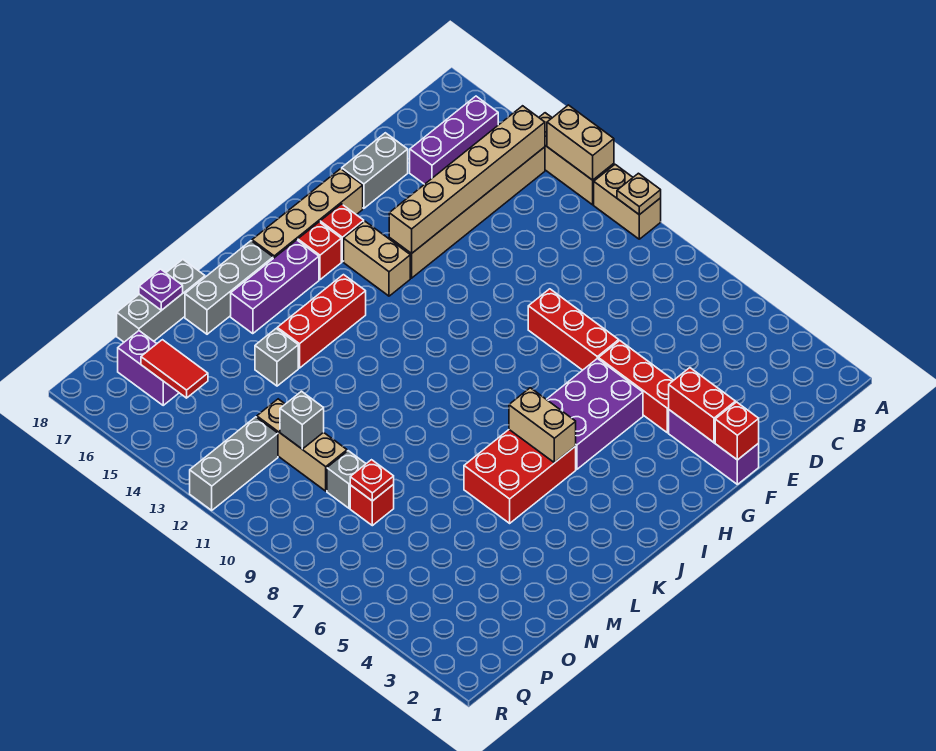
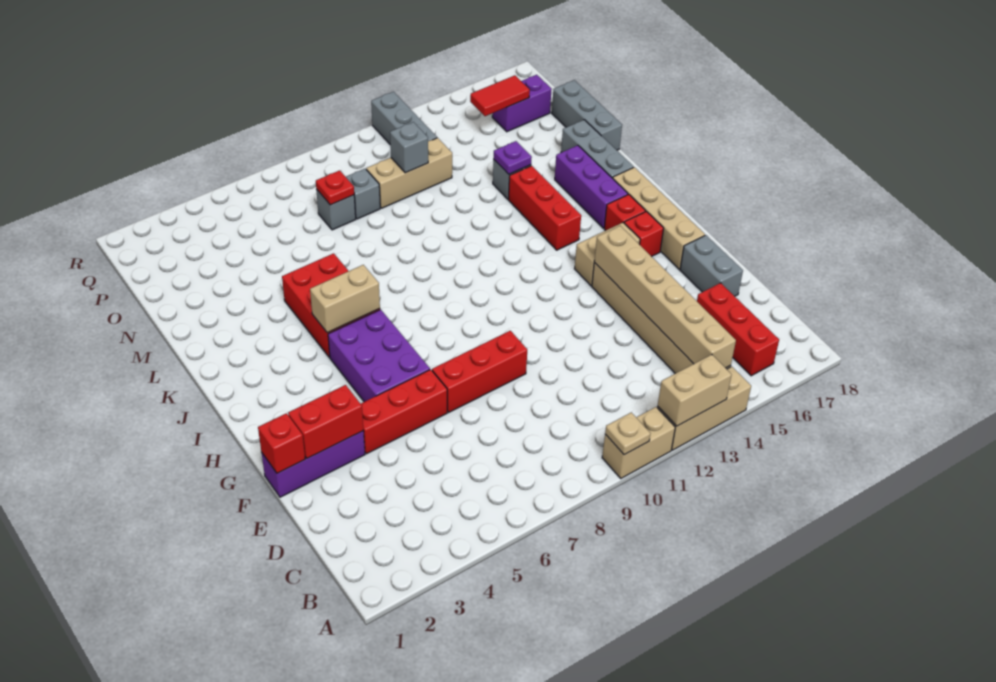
purple brick B16:D16 level 1 -> red brick B16:D16 level 1
purple plate N18 level 2 -> purple plate M14 level 2
red brick O8 level 1 -> grey brick O8 level 1

